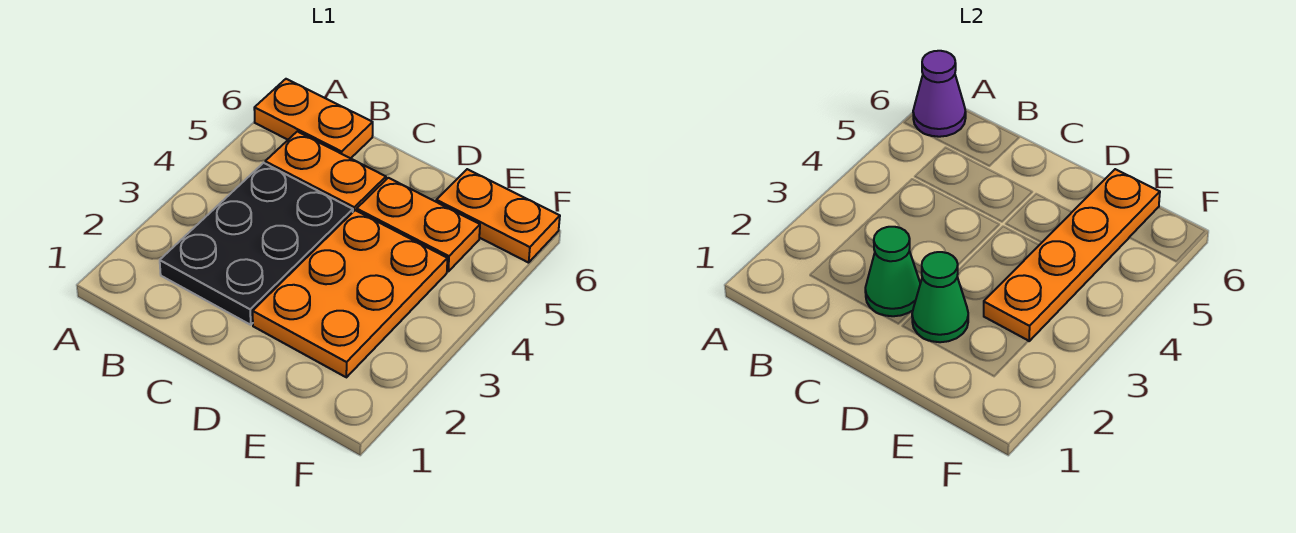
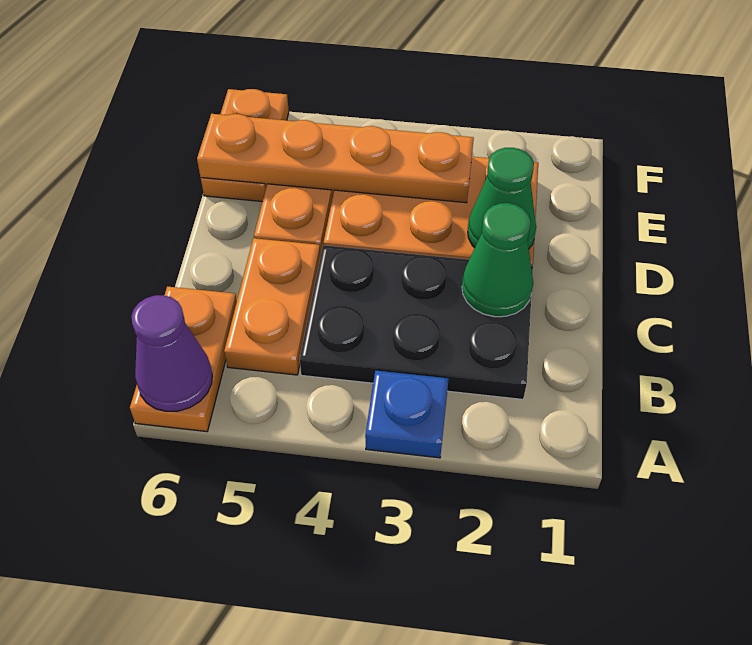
none -> blue plate A3 level 1

